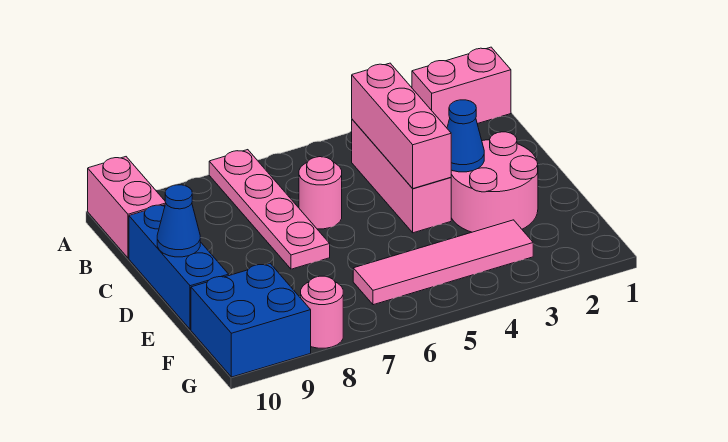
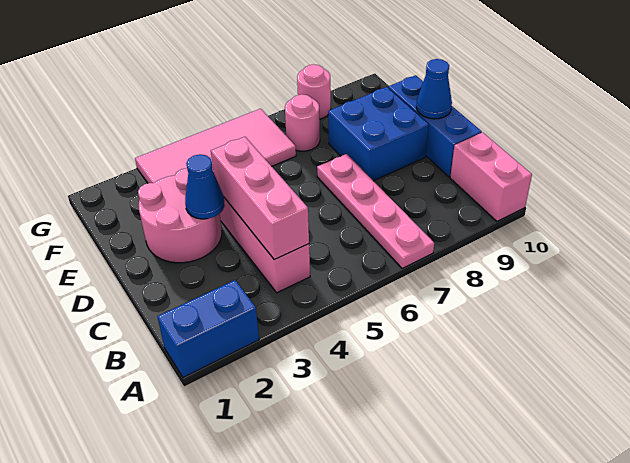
pink brick A1:A2 level 1 -> blue brick A1:A2 level 1
pink round brick C6 level 1 -> pink round brick F7 level 1
pink tile F3:F6 level 1 -> pink tile F3:G6 level 1
blue brick F9:G10 level 1 -> blue brick D8:E9 level 1

